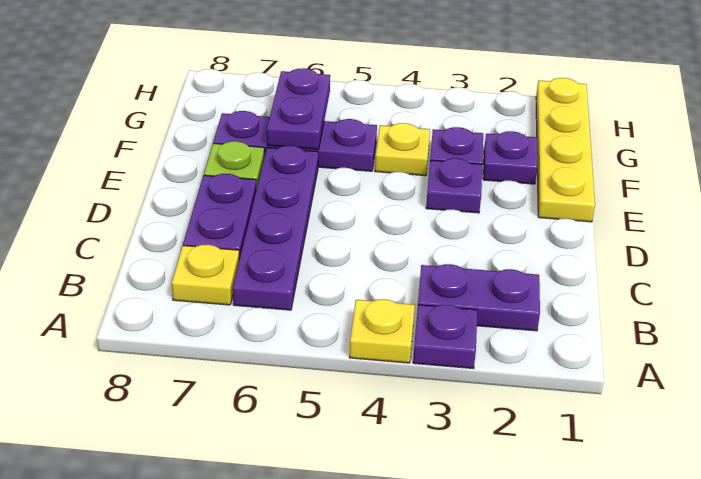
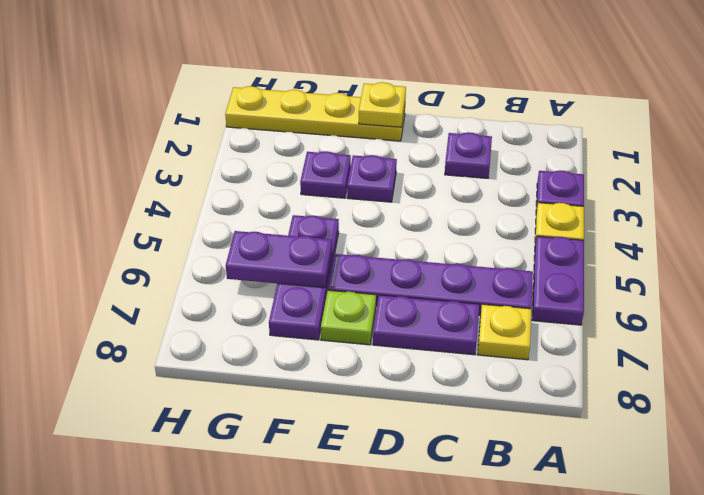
purple plate B2:B3 level 1 -> purple plate A5:A6 level 1
purple plate F2 level 1 -> purple plate C2 level 1
yellow plate F4 level 1 -> yellow plate E1 level 2

